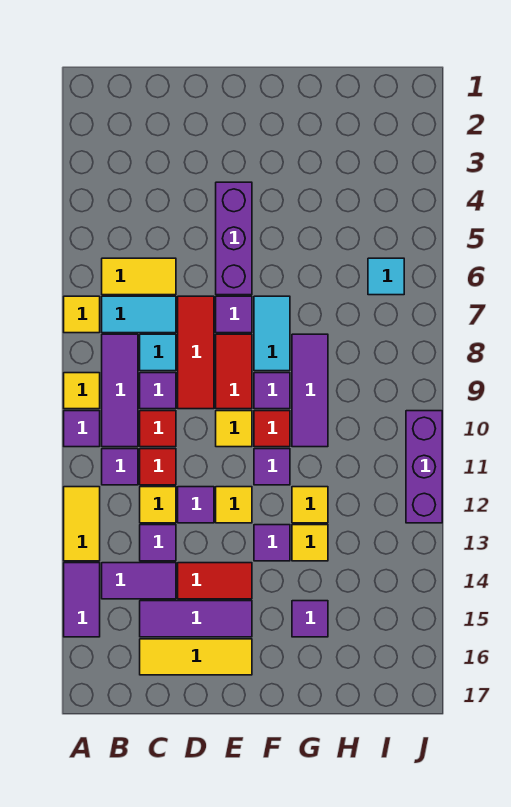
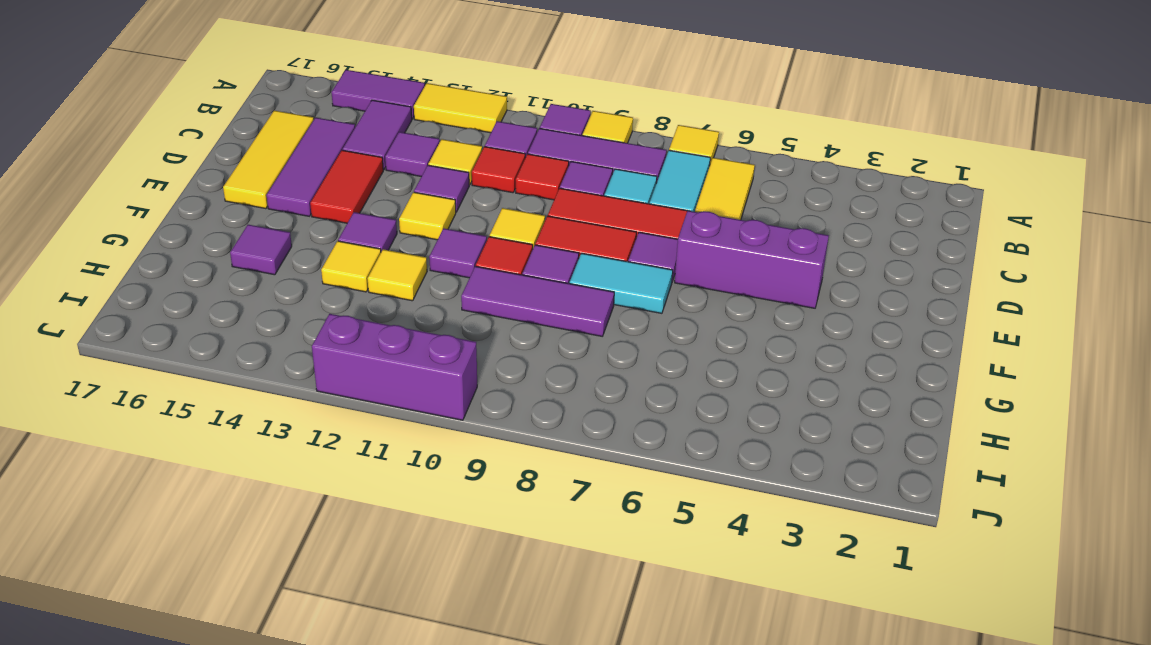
cyan tile I6 level 1 -> none

